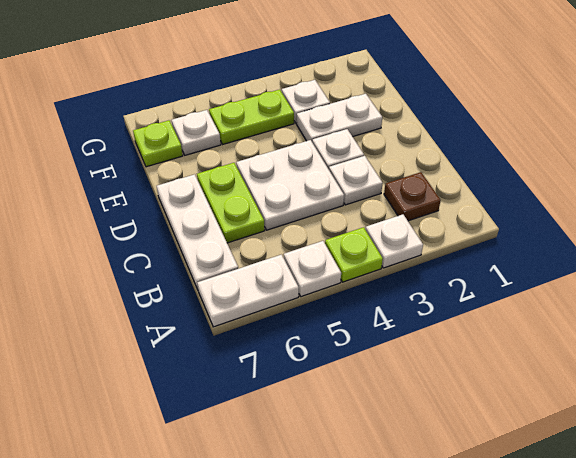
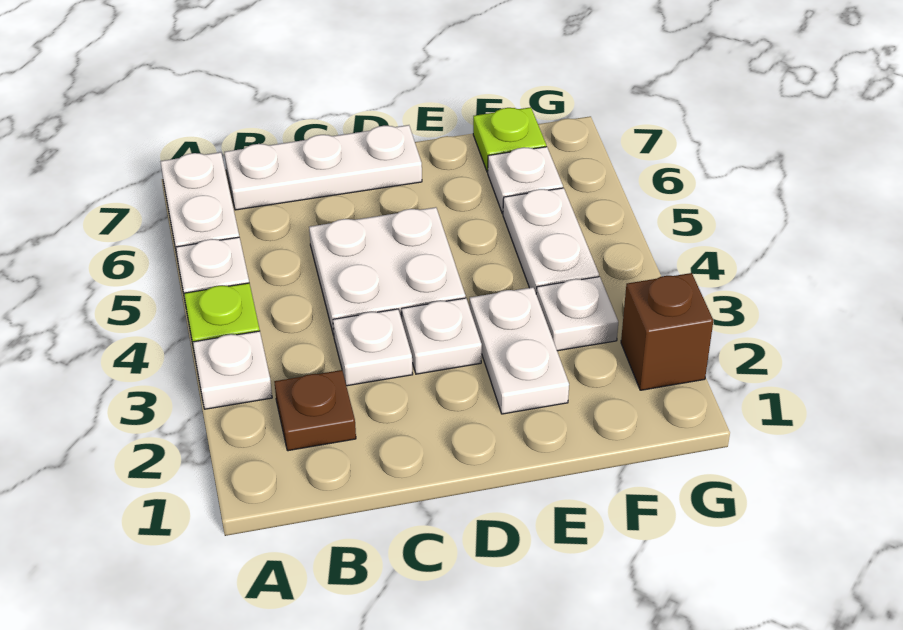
lime plate C6:D6 level 1 -> none
lime plate F4:F5 level 1 -> white plate F4:F5 level 1
none -> brown brick G2 level 1

